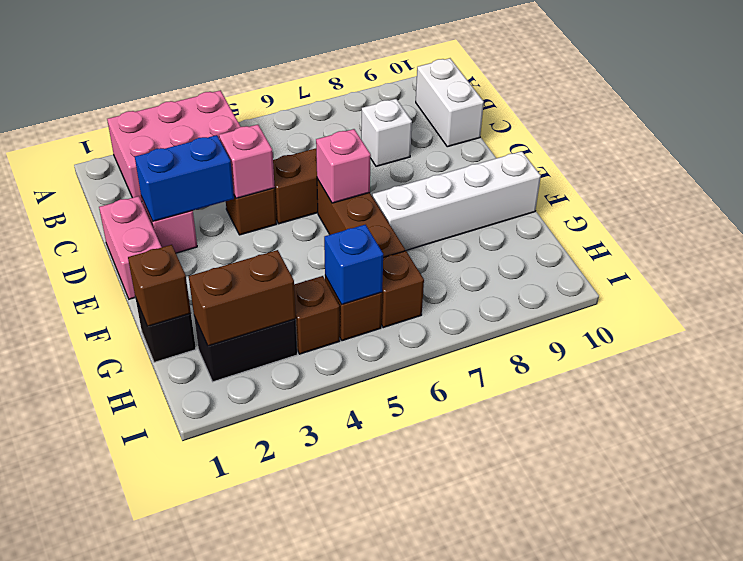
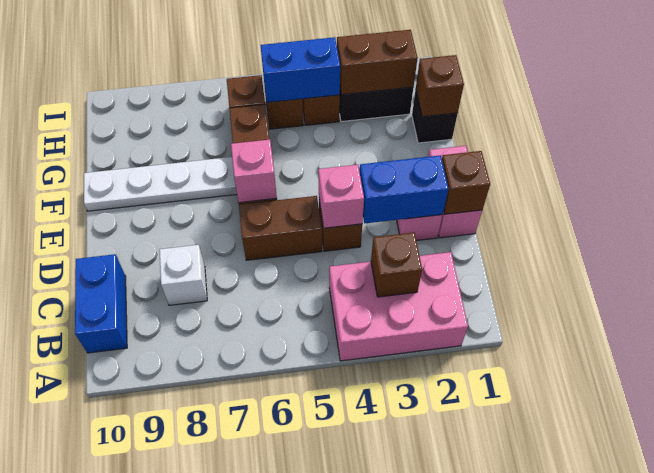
none -> brown brick B3 level 2
white brick B10:C10 level 1 -> blue brick B10:C10 level 1
none -> brown brick D1 level 2
white brick F7:F10 level 1 -> white plate F7:F10 level 1
blue brick H5 level 2 -> blue brick H4:H5 level 2

